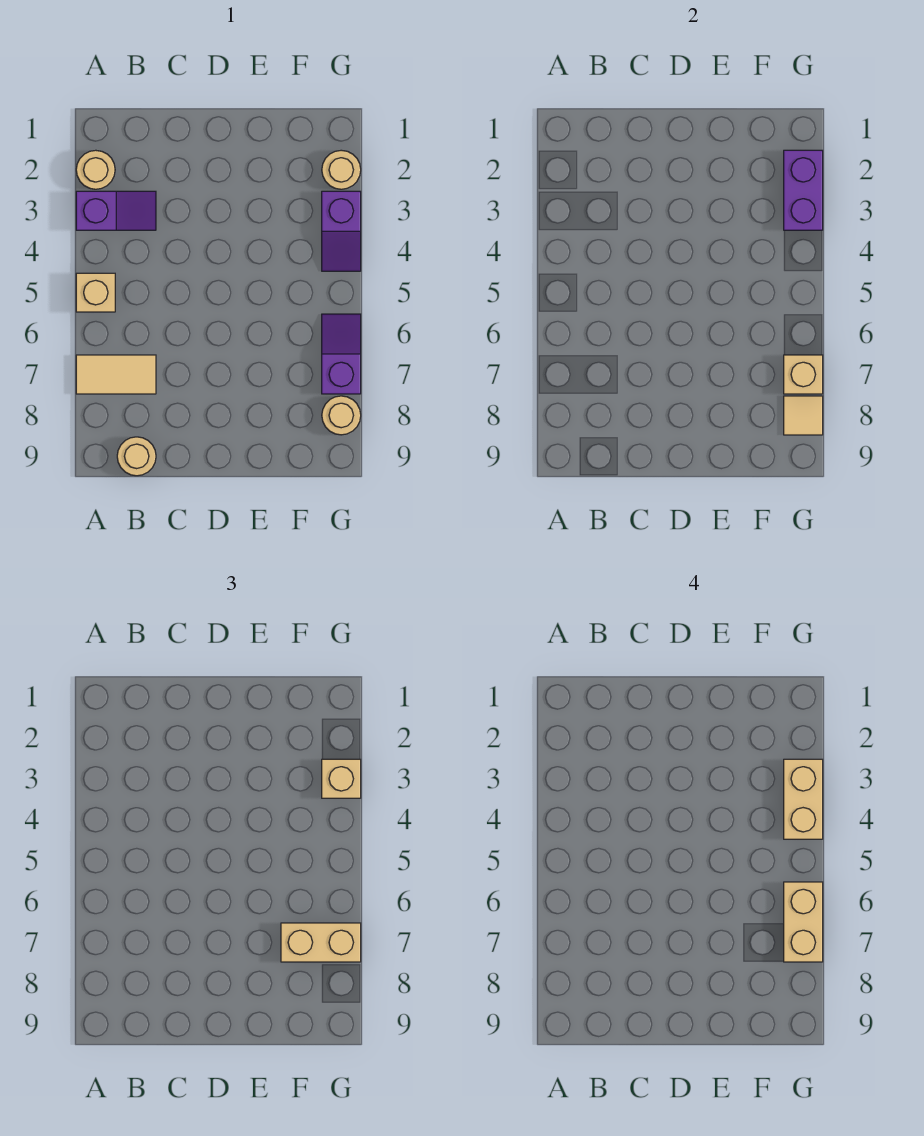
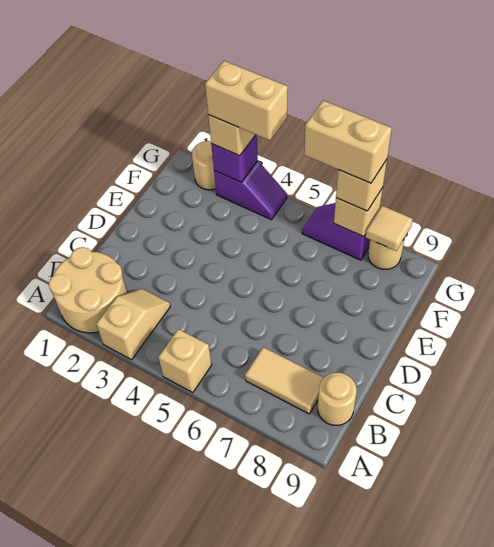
tan round brick A2 level 1 -> tan round brick A1:B2 level 1
purple slope A3:B3 level 1 top A -> tan slope A3:B3 level 1 top A
tan tile A7:B7 level 1 -> tan tile B7:B8 level 1
tan brick F7:G7 level 3 -> tan brick G7 level 3
purple brick G2:G3 level 2 -> purple brick G3 level 2

